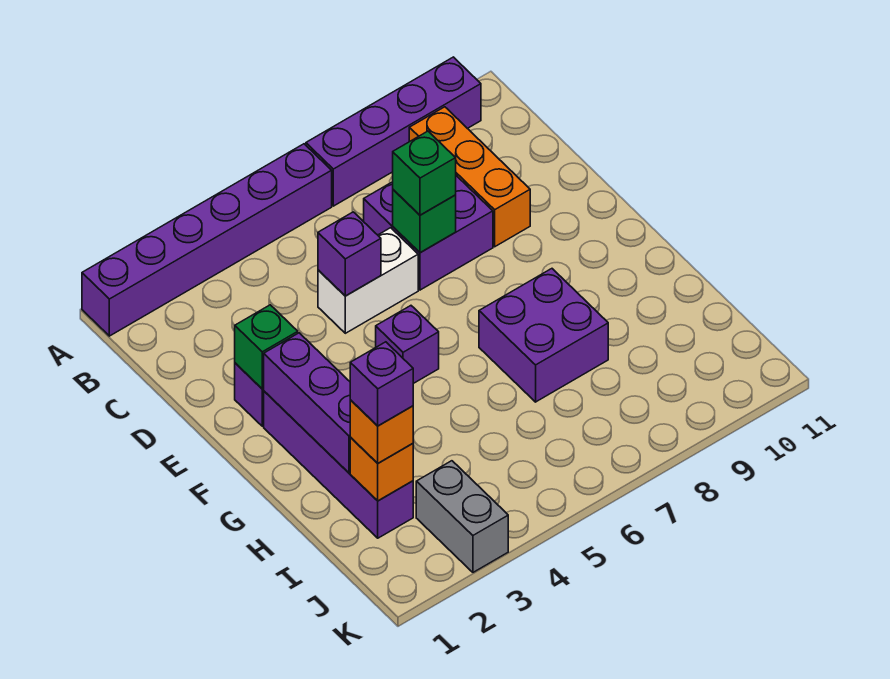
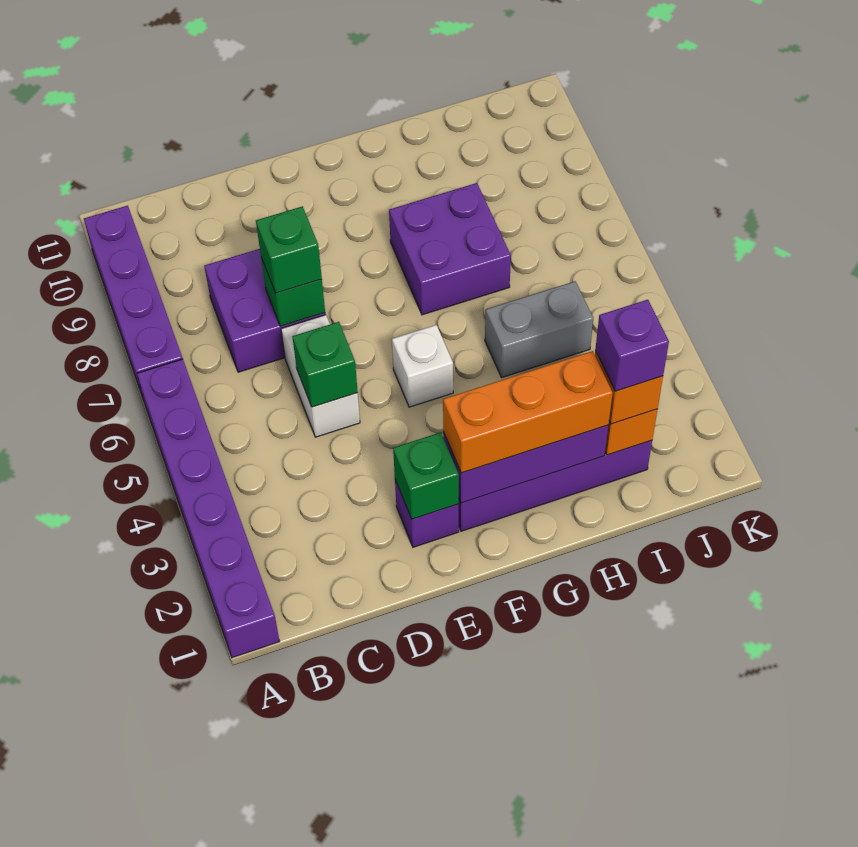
orange brick B9:D9 level 1 -> orange brick F2:H2 level 3
purple brick D5 level 2 -> green brick D5 level 2
purple brick F5 level 1 -> white brick F5 level 1
grey brick J3:K3 level 1 -> grey brick H5:I5 level 1

